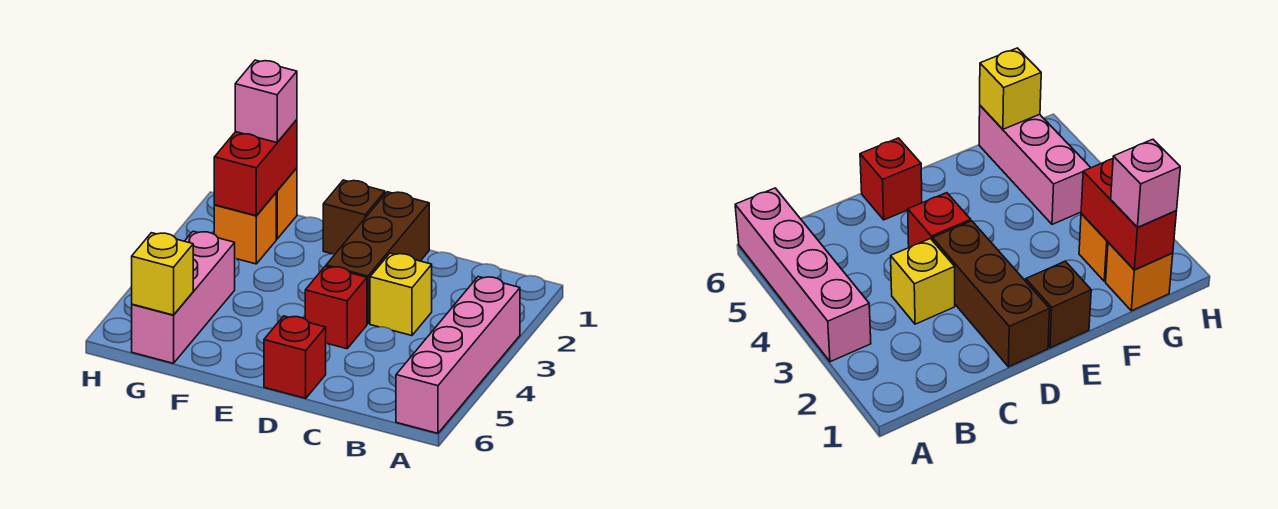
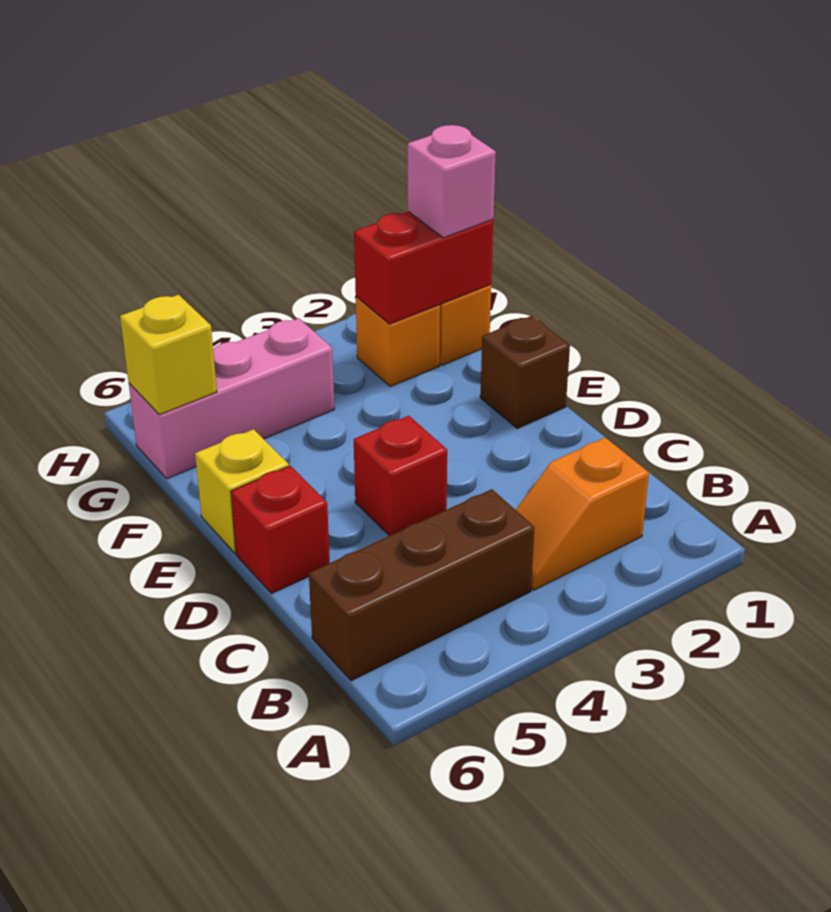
pink brick A3:A6 level 1 -> none
none -> orange slope B2:B3 level 1 top 2
yellow brick C3 level 1 -> yellow brick E6 level 1
brown brick D1:D3 level 1 -> brown brick B4:B6 level 1

